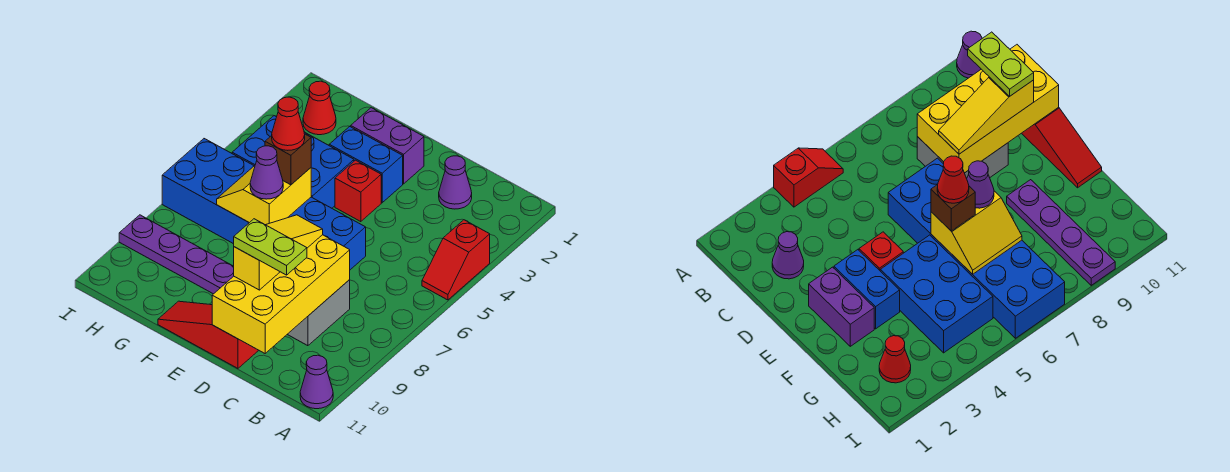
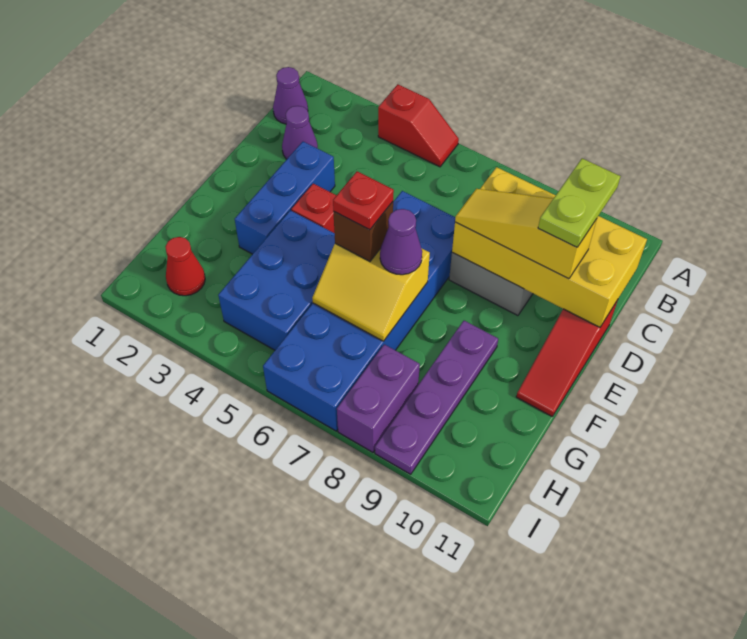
purple cone A11 level 1 -> purple cone B1 level 1
purple brick E2:F2 level 1 -> purple brick H8:I8 level 1
blue brick E3:F3 level 1 -> blue brick D3:F3 level 1
red cone F6 level 4 -> red plate F6 level 4

